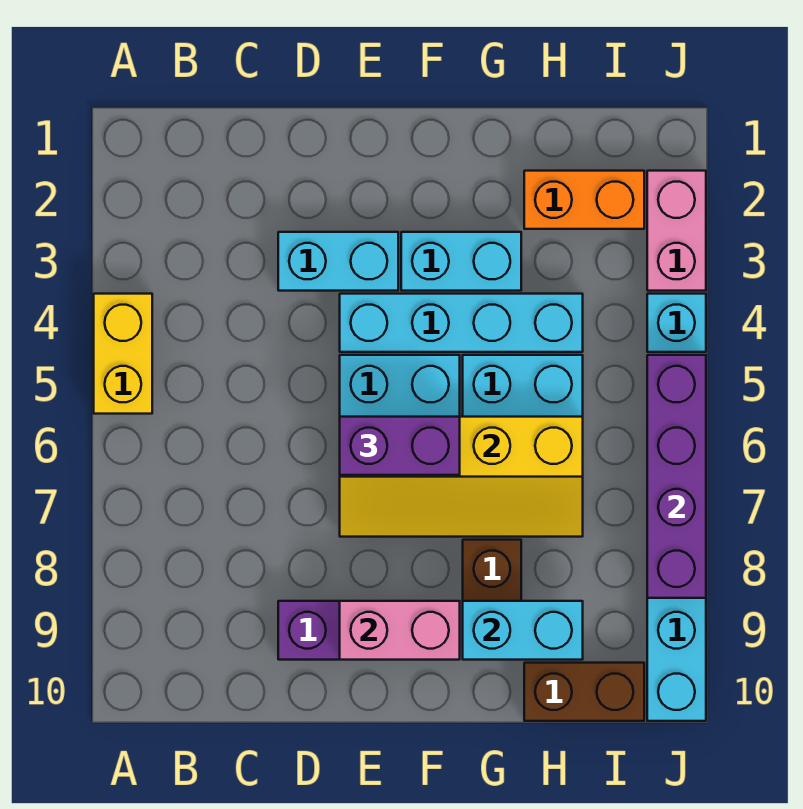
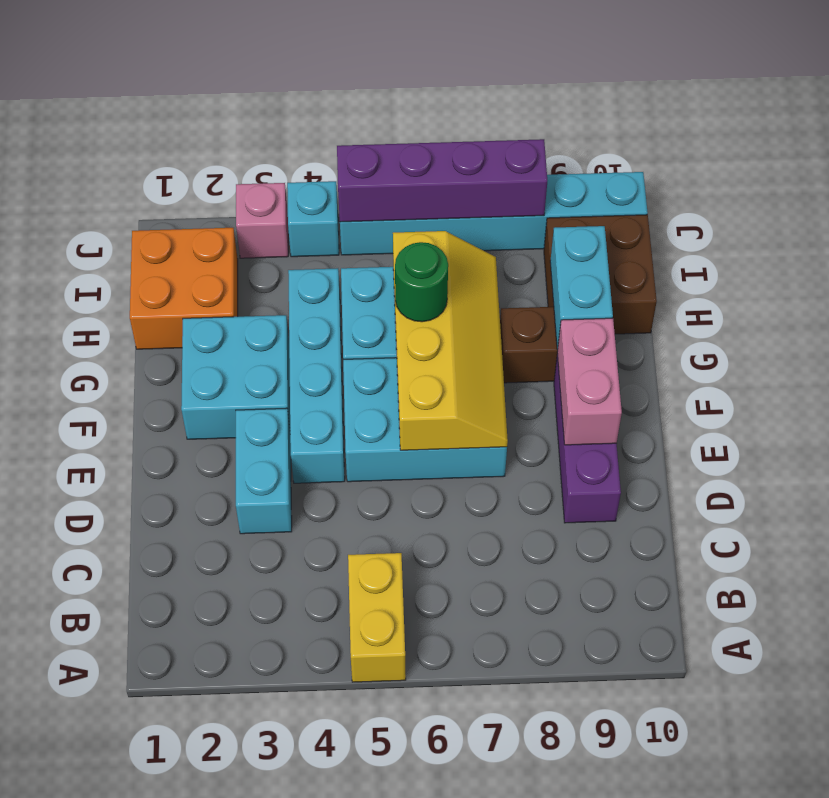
yellow brick A4:A5 level 1 -> yellow brick A5:B5 level 1
purple brick E6:F6 level 3 -> none
cyan brick F3:G3 level 1 -> cyan brick F2:G3 level 1
none -> green round brick G6 level 3
orange brick H2:I2 level 1 -> orange brick H1:I2 level 1
brown brick H10:I10 level 1 -> brown brick H9:I10 level 1
pink brick J2:J3 level 1 -> pink brick J3 level 1

